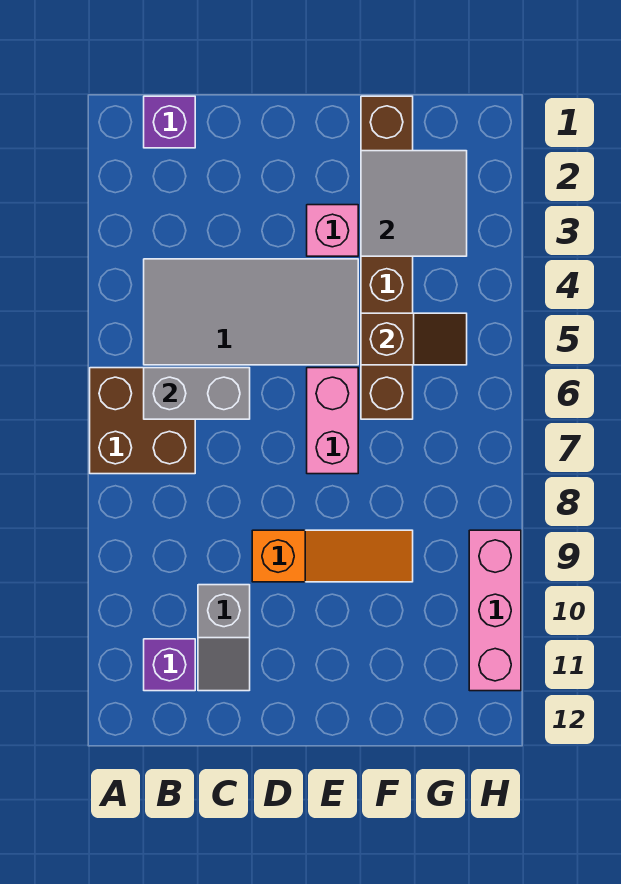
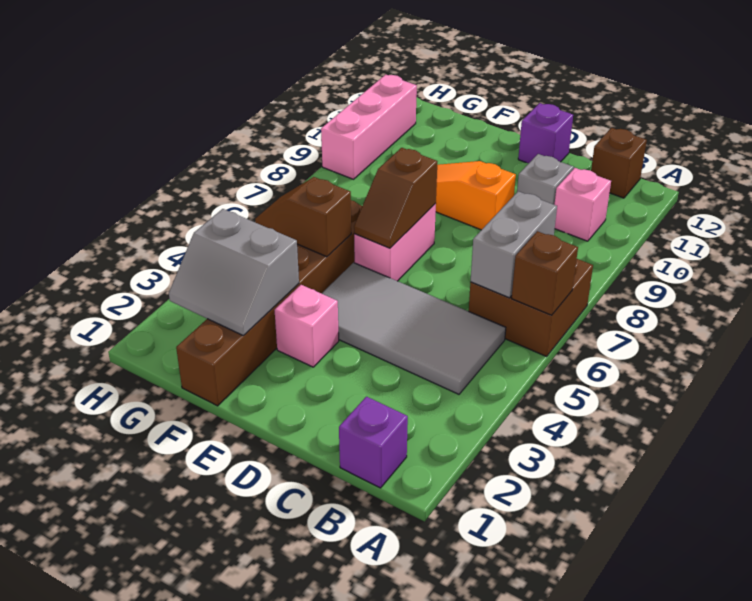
none -> brown brick A6 level 2
grey brick B6:C6 level 2 -> grey brick B6:B7 level 2
none -> pink brick B10 level 1
purple brick B11 level 1 -> purple brick D12 level 1
none -> brown brick B12 level 1
none -> brown slope E6:E7 level 2 top 7
grey tile F2:G3 level 2 -> grey slope F2:G3 level 2 top 3

